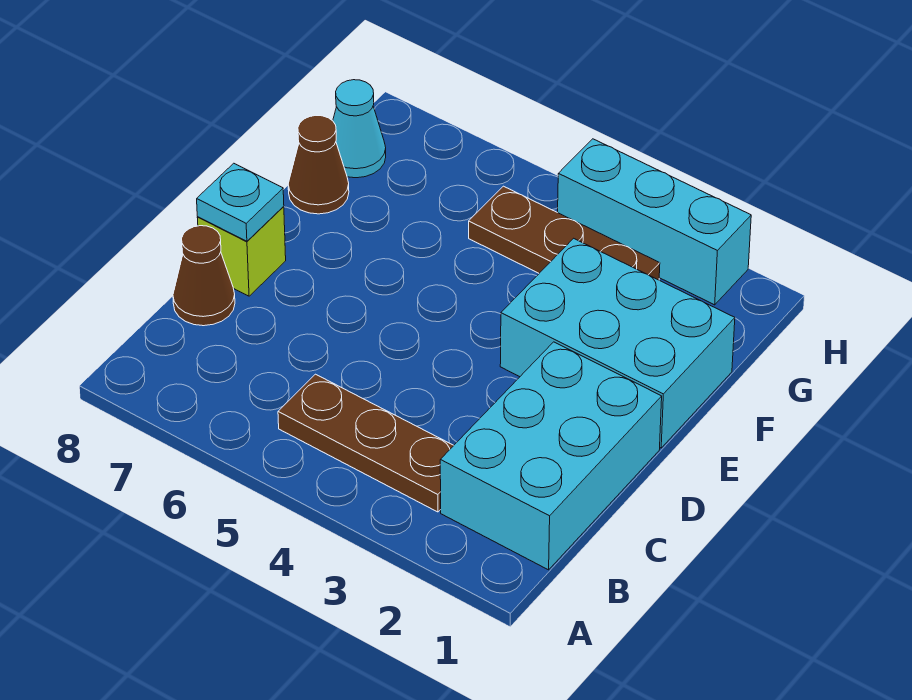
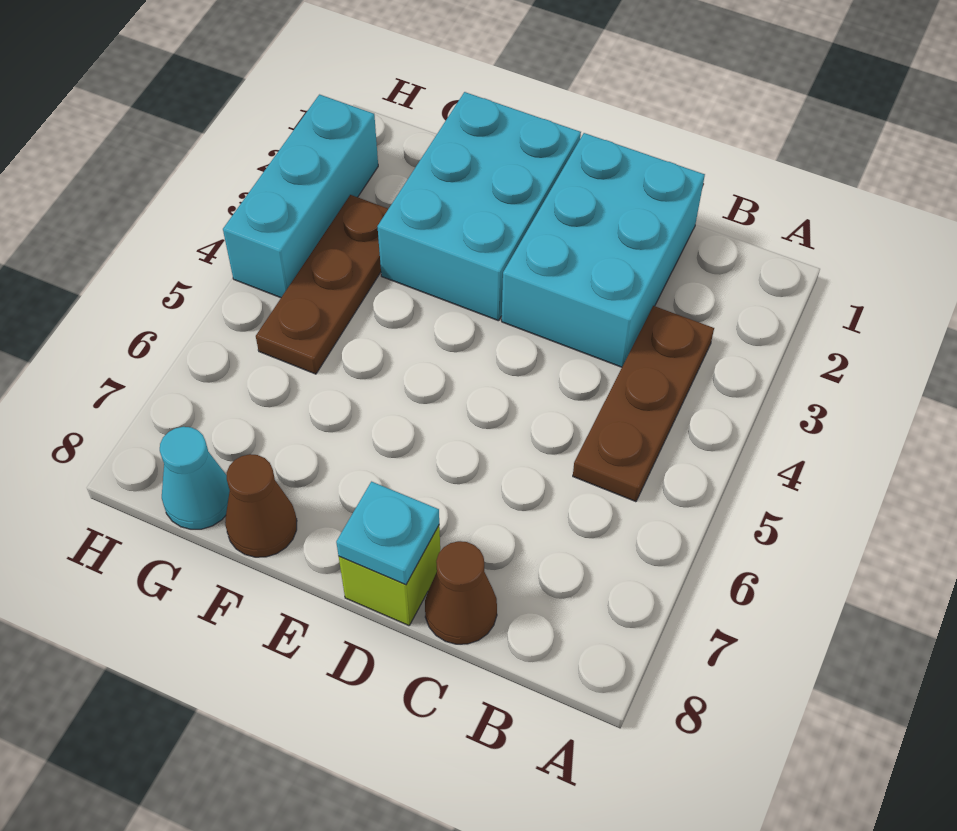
cyan brick B1:D2 level 1 -> cyan brick C1:D3 level 1

